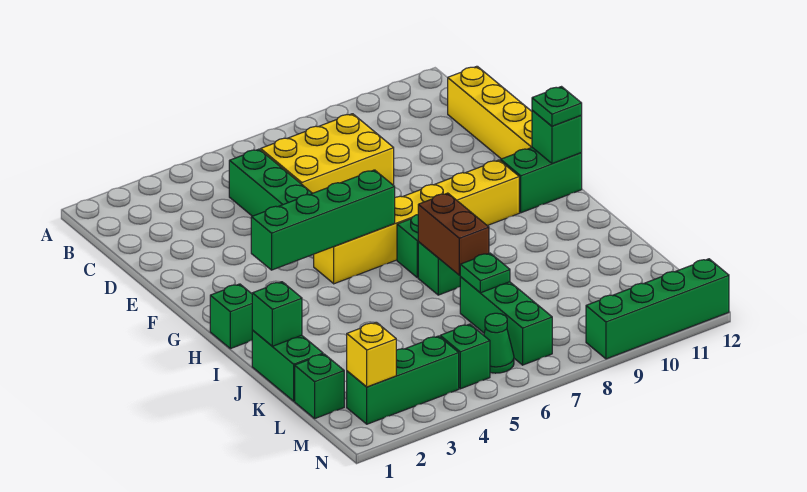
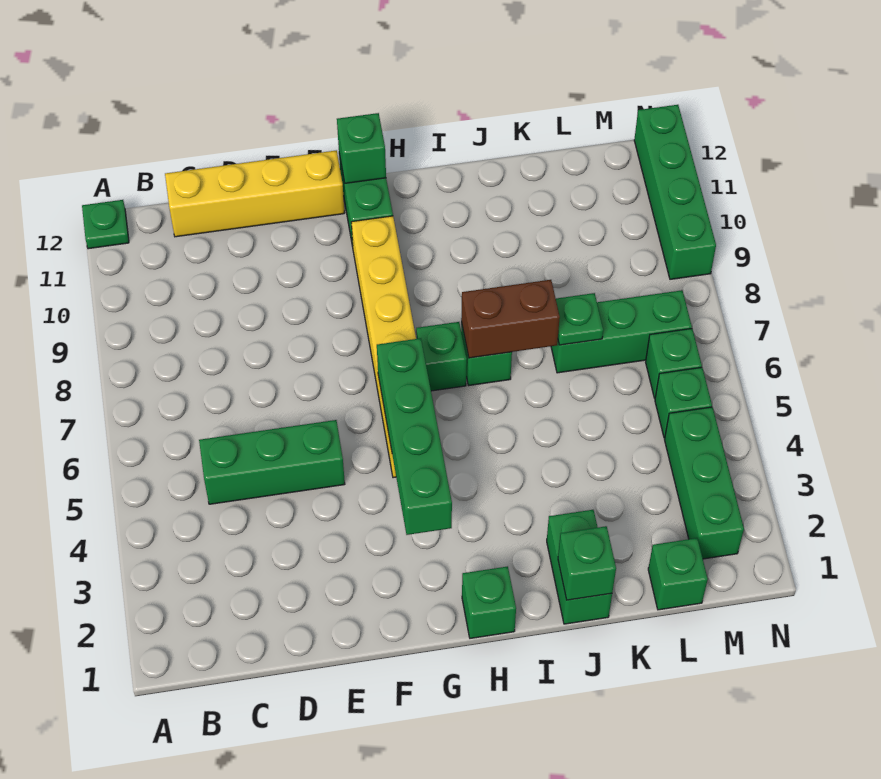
yellow brick C6:D8 level 1 -> none
green plate G12 level 3 -> green plate A12 level 1
green brick J1:K1 level 1 -> green brick J1:J2 level 1
yellow brick M2 level 2 -> none
green cone M6 level 1 -> green brick M6 level 1

